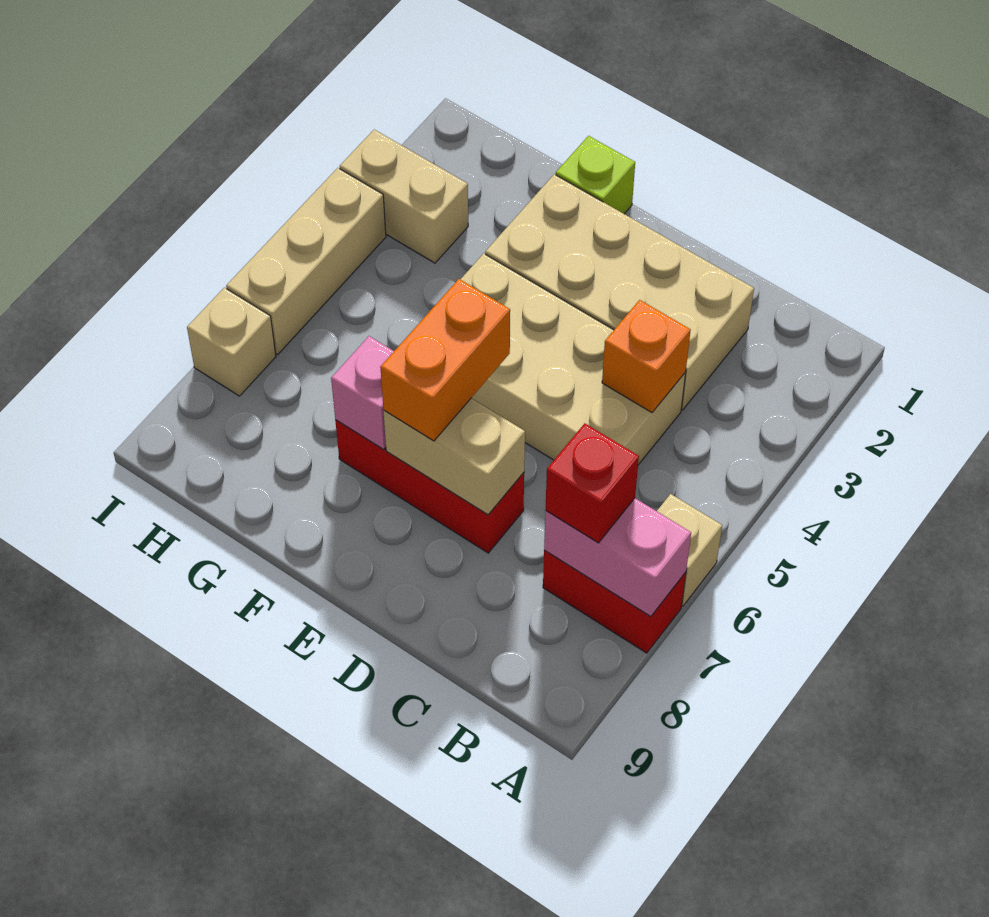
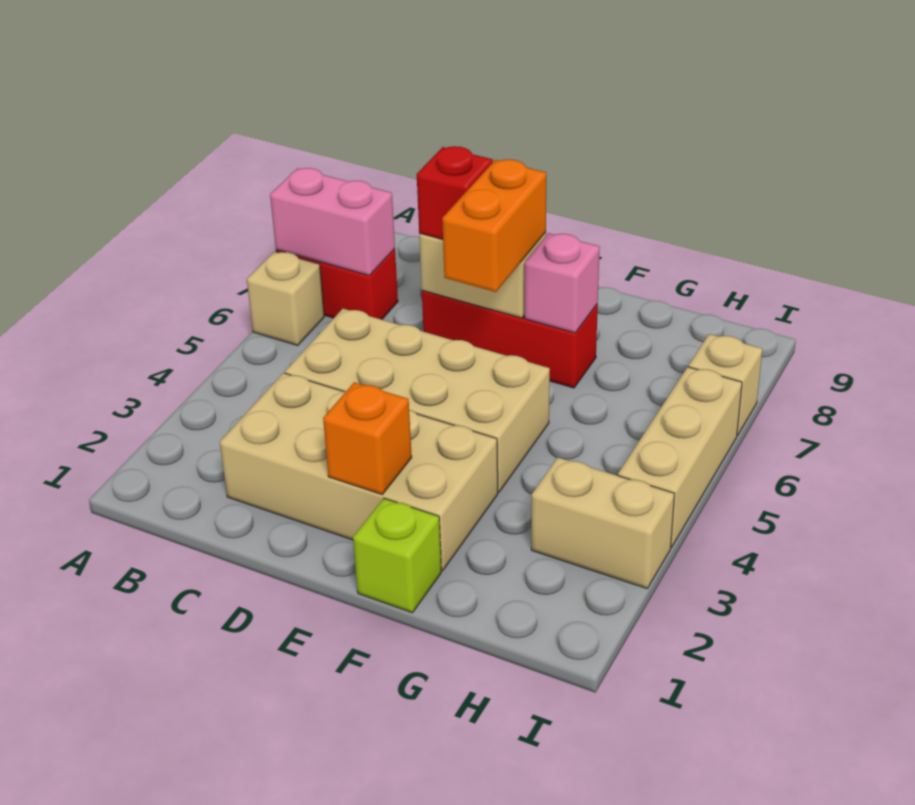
red brick B7 level 3 -> red brick D7 level 3
orange brick C4 level 2 -> orange brick E2 level 2

